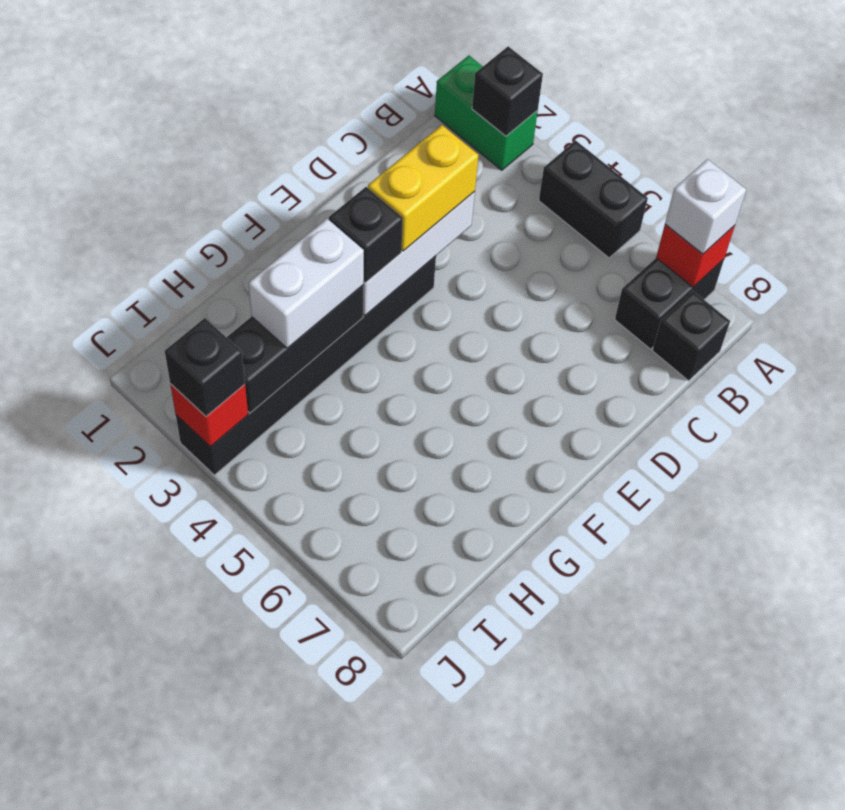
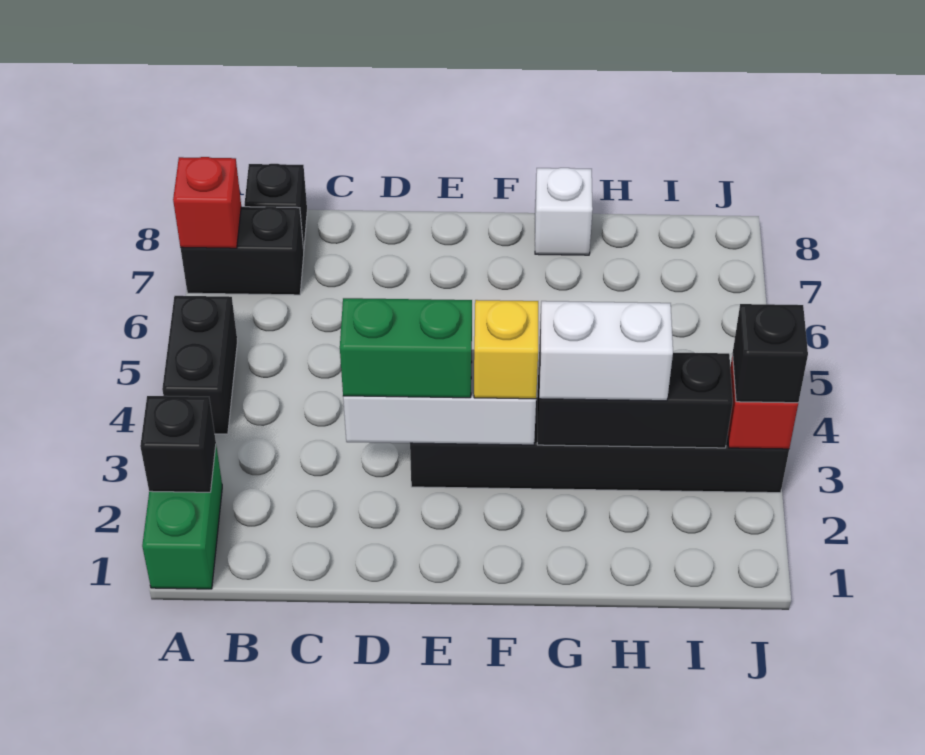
white brick A7 level 3 -> white brick G8 level 1
yellow brick D3:E3 level 3 -> green brick D3:E3 level 3
black brick F3 level 3 -> yellow brick F3 level 3

